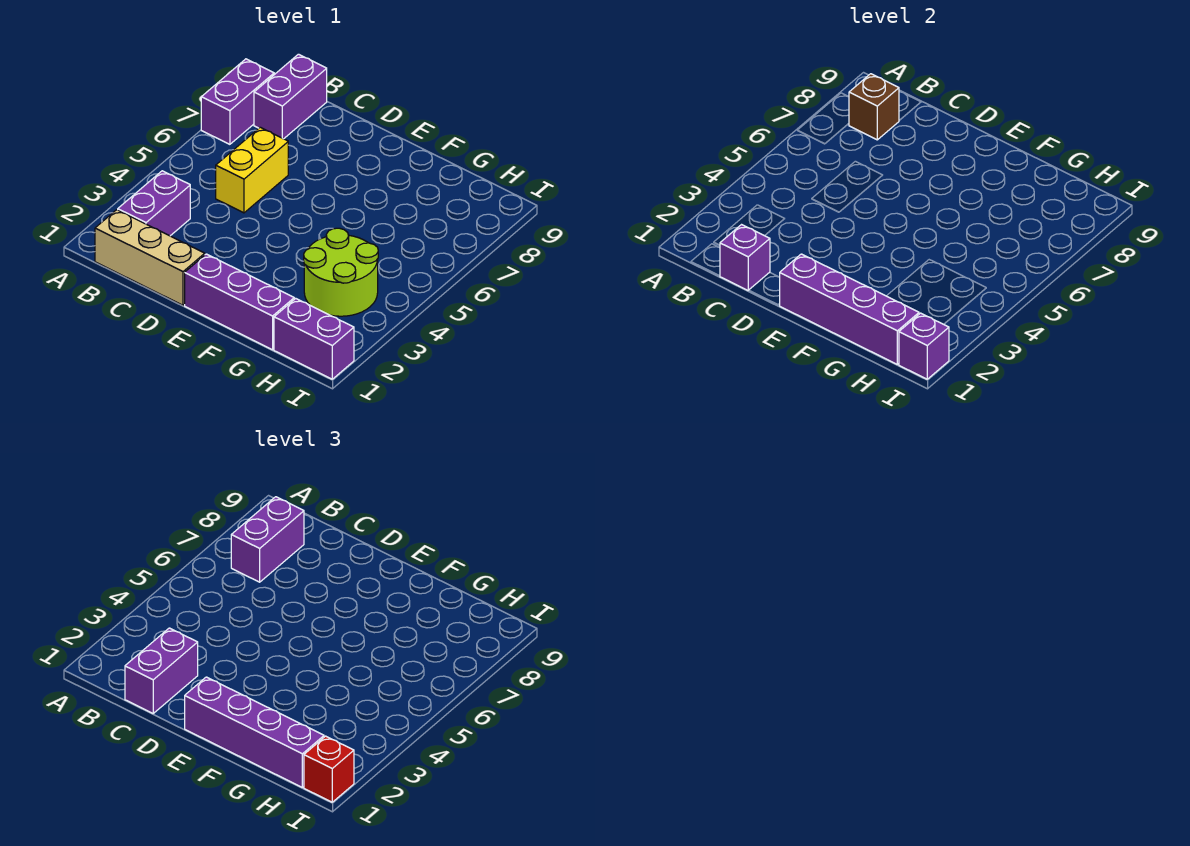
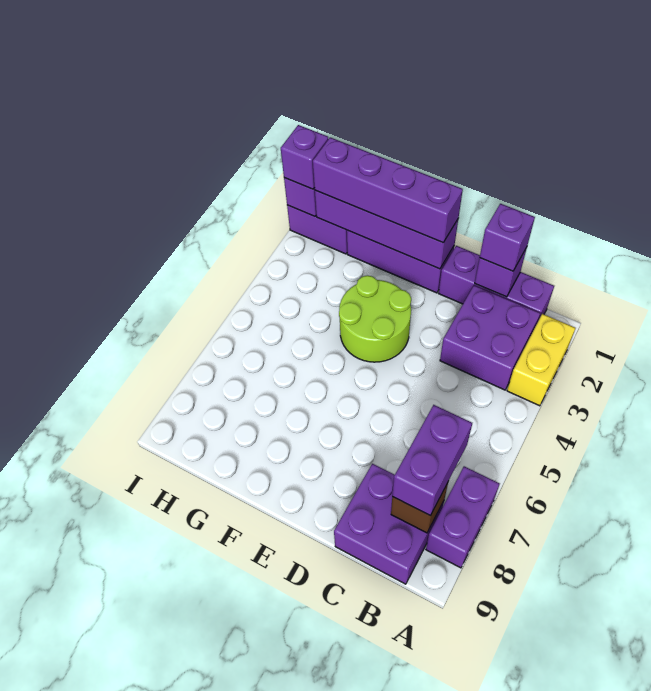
tan brick B1:D1 level 1 -> purple brick B1:D1 level 1
purple brick B2:B3 level 1 -> purple brick B2:C3 level 1
purple brick B8:B9 level 1 -> purple brick B8:C9 level 1
purple brick C1:C2 level 3 -> purple brick C1 level 3
yellow brick C5:C6 level 1 -> yellow brick A2:A3 level 1
lime round brick G3:H4 level 1 -> lime round brick E3:F4 level 1
red brick I1 level 3 -> purple brick I1 level 3

